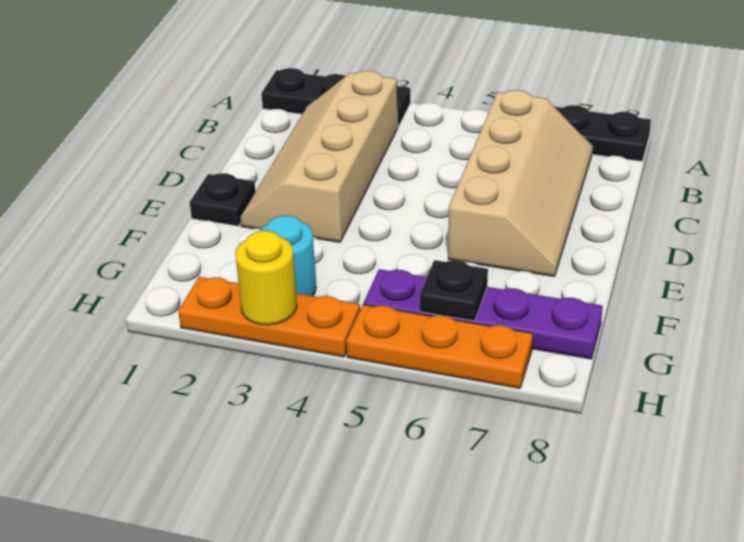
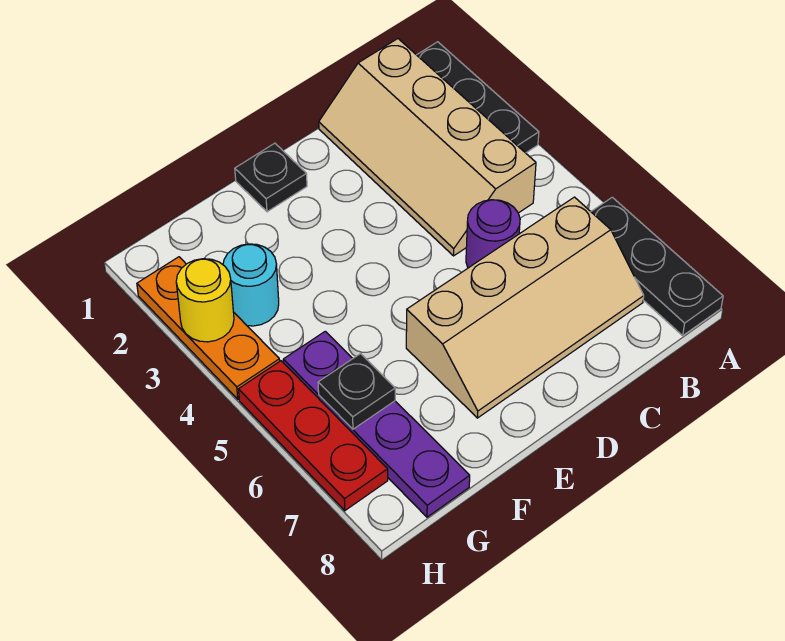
tan slope B2:E3 level 1 top 3 -> tan slope B1:C4 level 1 top B
none -> purple round brick C5 level 1
orange plate H5:H7 level 1 -> red plate H5:H7 level 1

